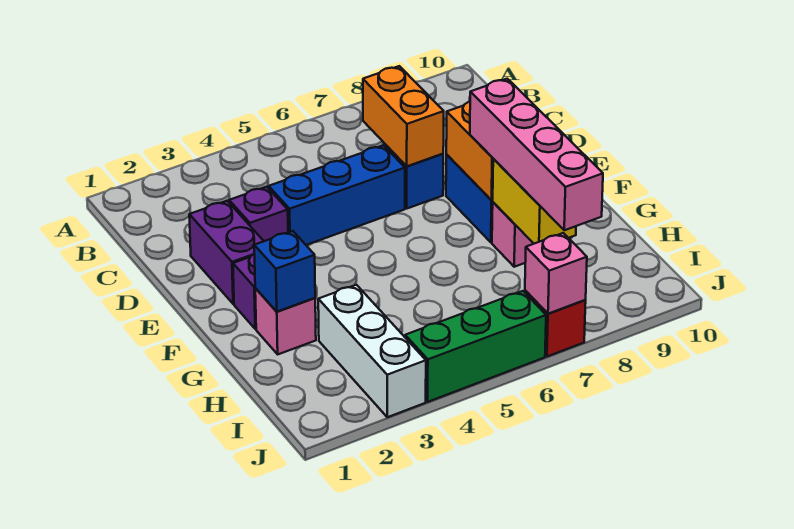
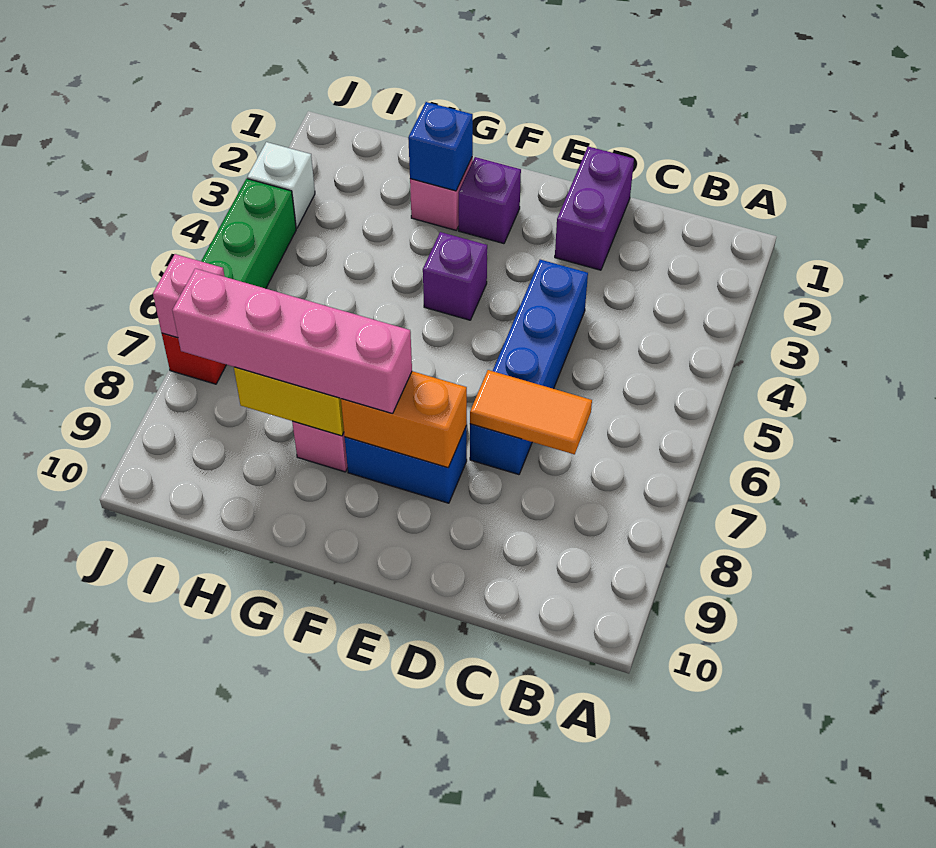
orange brick C7:D7 level 2 -> orange tile C7:D7 level 2
purple brick D2:E2 level 1 -> purple brick D1:D2 level 1
purple brick D3 level 1 -> purple brick F4 level 1
white brick H3:J3 level 1 -> white brick J3 level 1

